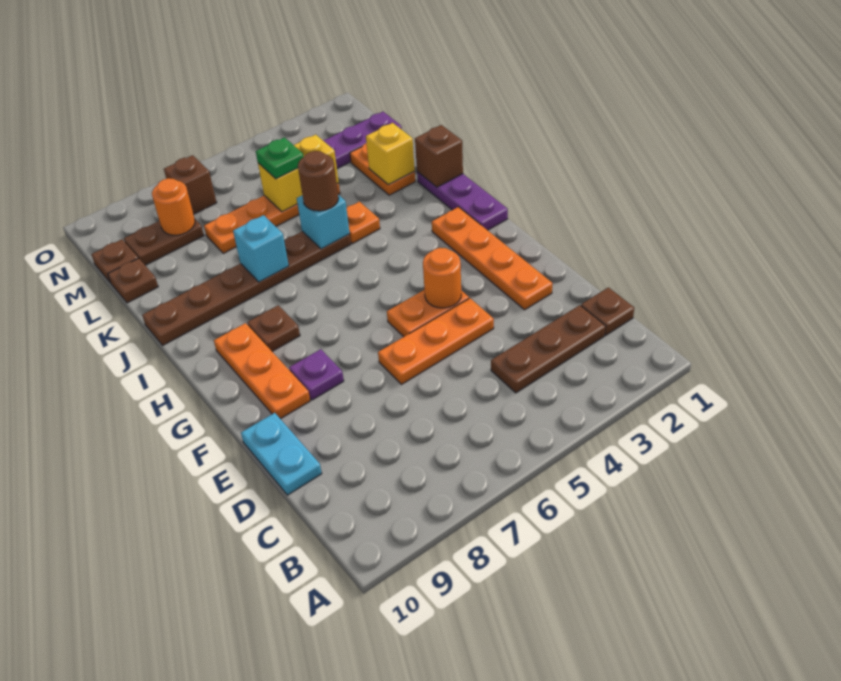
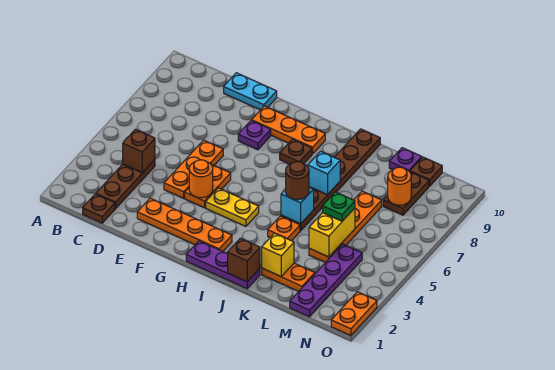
none -> yellow plate G4:H4 level 1
brown plate L10 level 1 -> purple plate L10 level 1
brown brick N7 level 1 -> brown brick C4 level 2
none -> orange plate O1:O2 level 1

